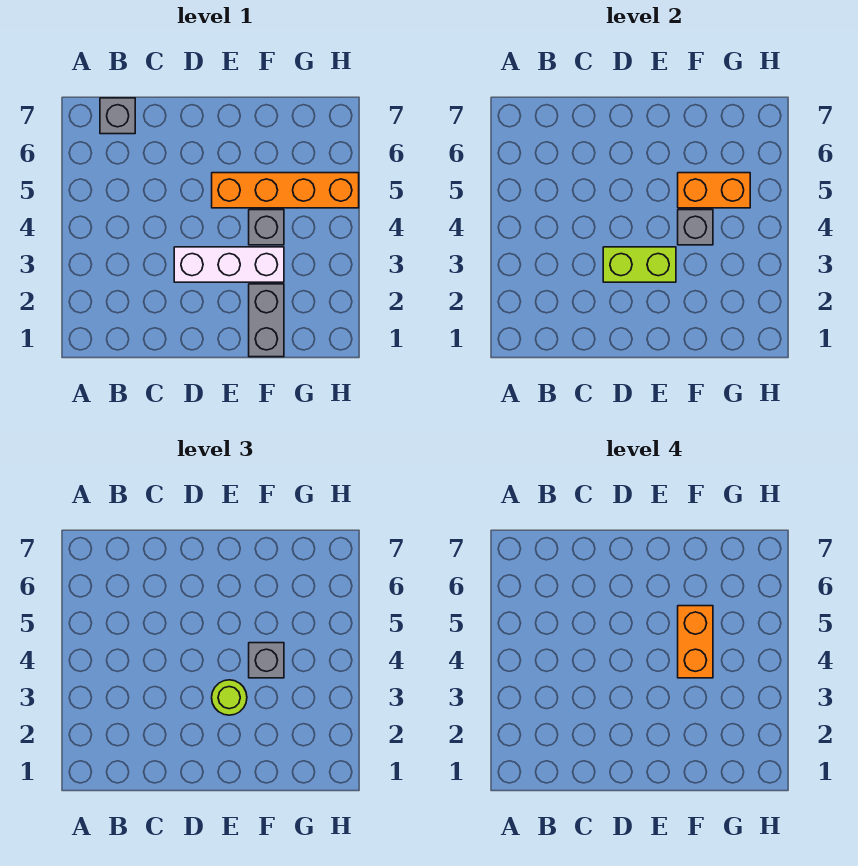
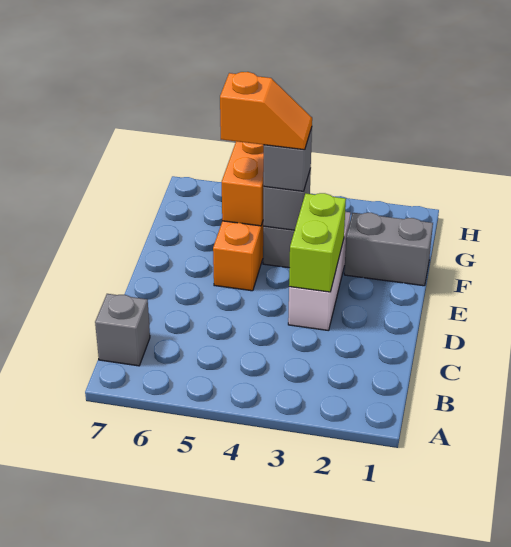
lime round brick E3 level 3 -> none
orange brick F4:F5 level 4 -> orange slope F4:F5 level 4 top 5

